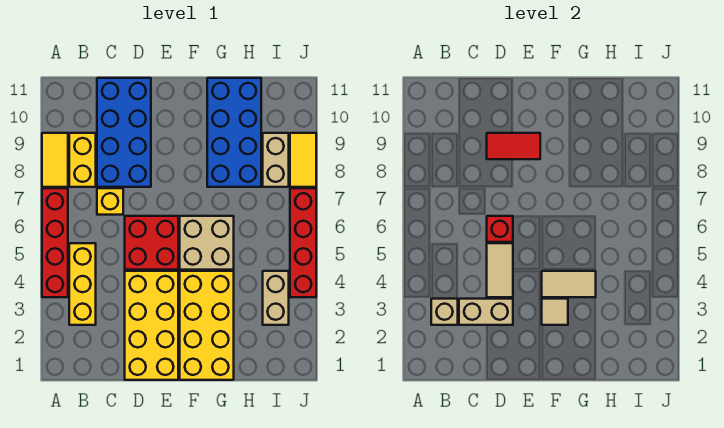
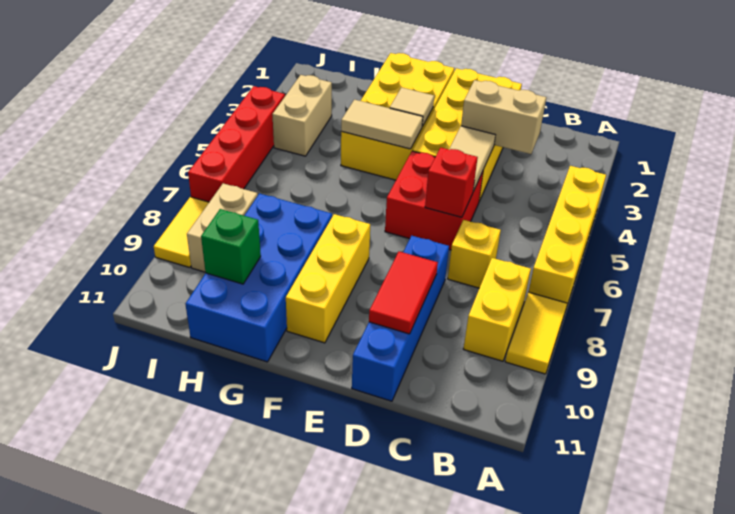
red brick A4:A7 level 1 -> yellow brick A4:A7 level 1
yellow brick B3:B5 level 1 -> yellow brick F8:F10 level 1
tan brick B3 level 2 -> none
blue brick C8:D11 level 1 -> blue brick D8:D11 level 1
red tile D9:E9 level 2 -> red tile D9:D10 level 2
tan brick F5:G6 level 1 -> none
none -> green brick H10 level 2

